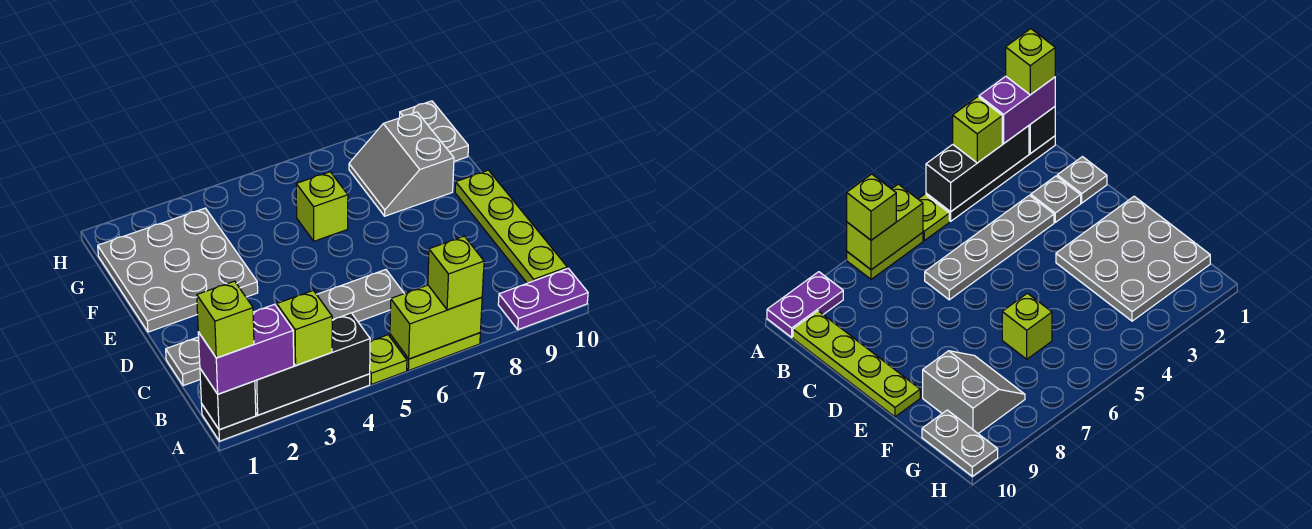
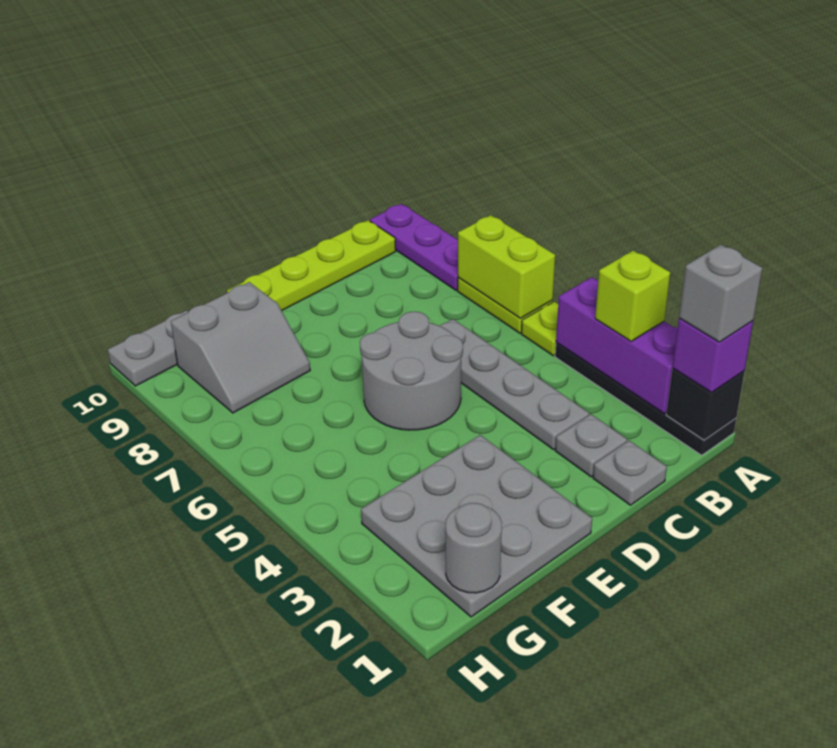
purple brick A1:A2 level 3 -> purple brick A1 level 3
lime brick A1 level 4 -> grey brick A1 level 4
black brick A2:A4 level 2 -> purple brick A2:A4 level 2
lime brick A7 level 3 -> none
purple plate A9:A10 level 1 -> purple plate A8:A10 level 1
none -> grey round brick D5:E6 level 1
lime brick F6 level 1 -> none
none -> grey round brick G1 level 2

